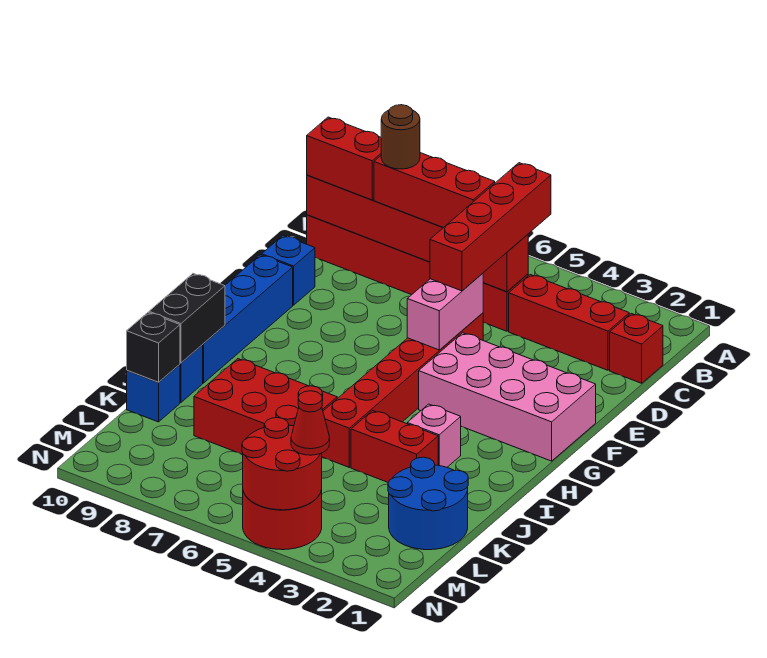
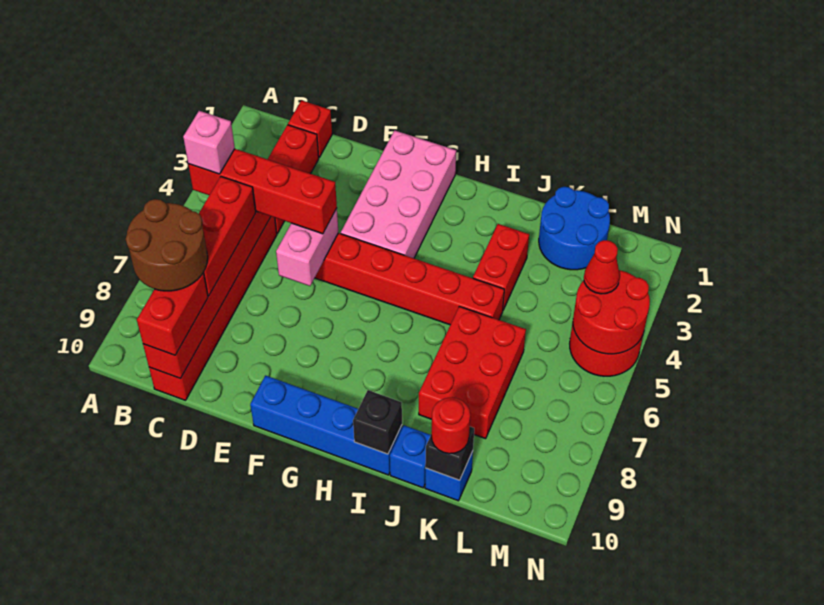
brown round brick C8 level 4 -> brown round brick B8:C9 level 4
pink brick E5:F5 level 2 -> pink brick E5:E6 level 2
blue brick E10 level 1 -> none
pink brick I3 level 1 -> pink brick B5 level 4
black brick I10:J10 level 2 -> black brick I10 level 2
none -> red round brick K10 level 3

